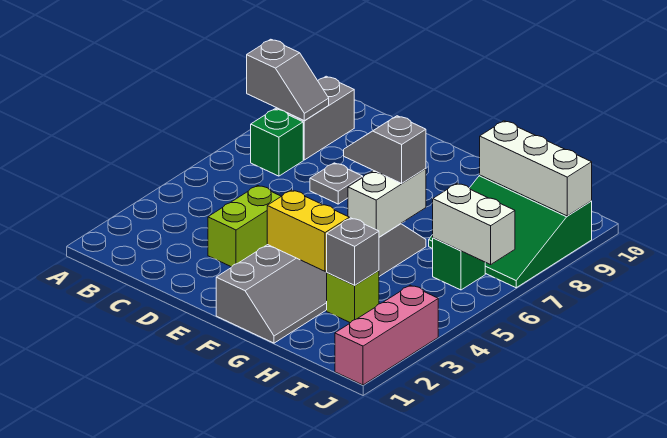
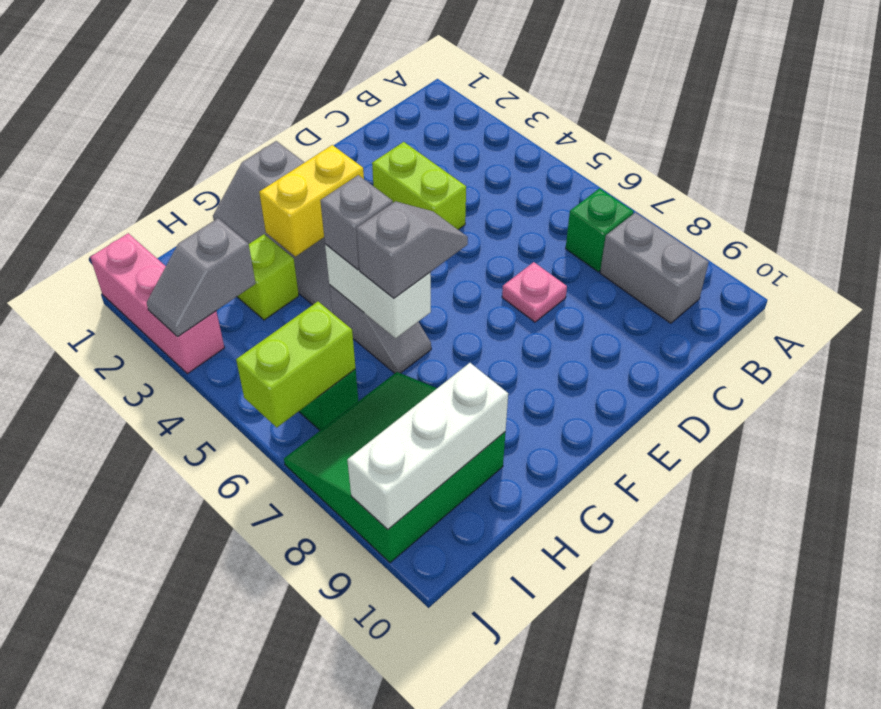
grey slope A8:B8 level 2 top A -> grey slope I3:J3 level 2 top I
grey plate D7 level 1 -> pink plate D7 level 1
grey brick H3 level 2 -> grey brick G5 level 3
white brick I6:J6 level 2 -> lime brick I6:J6 level 2

